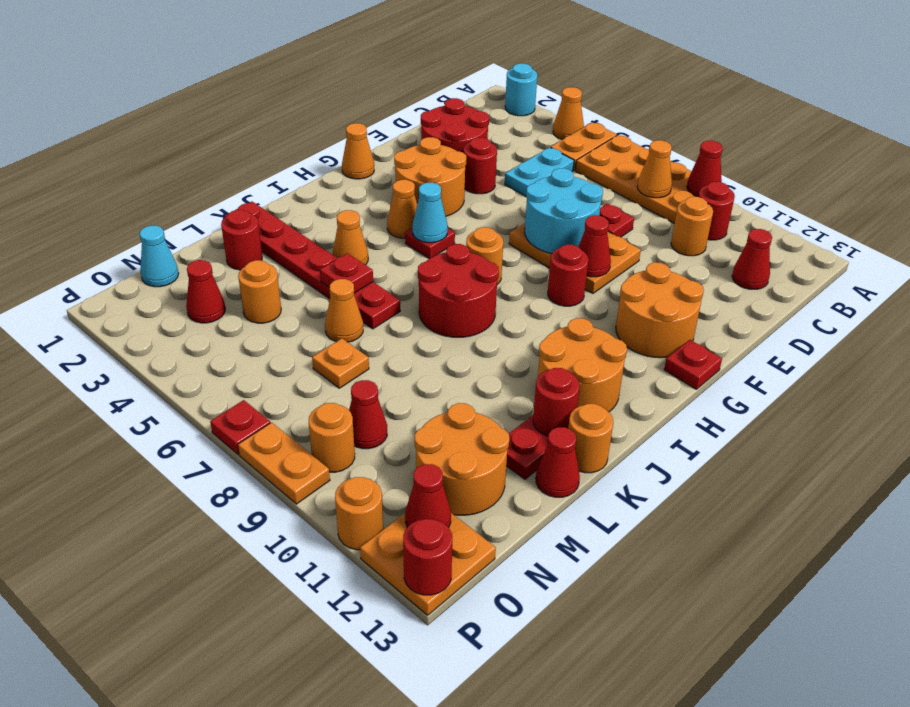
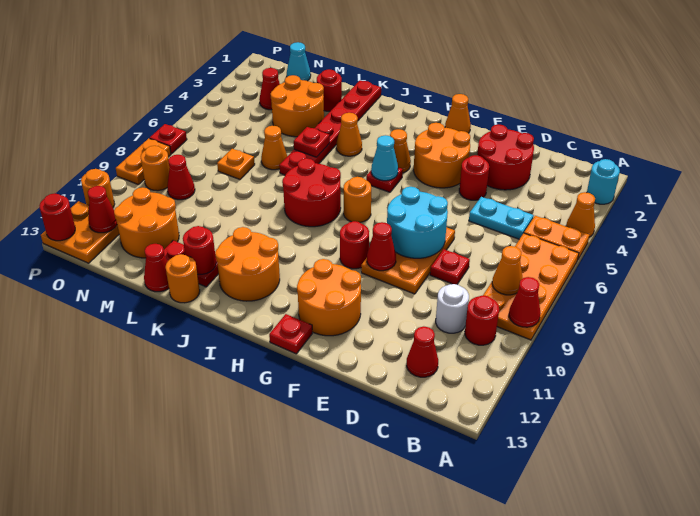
orange round brick C10 level 1 -> white round brick C10 level 1
orange round brick M4 level 1 -> orange round brick L3:M4 level 1

